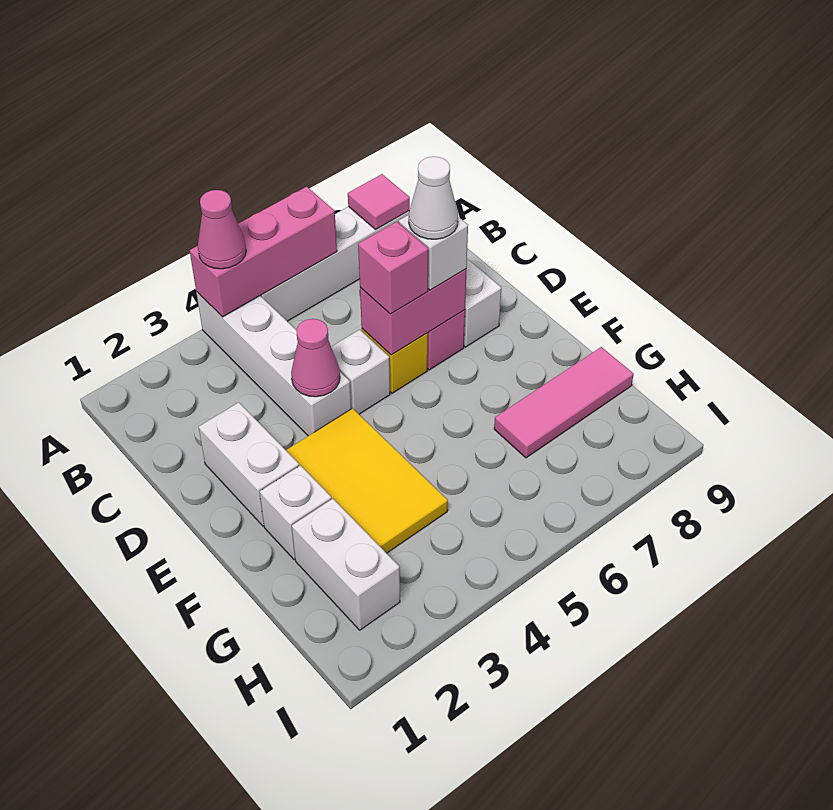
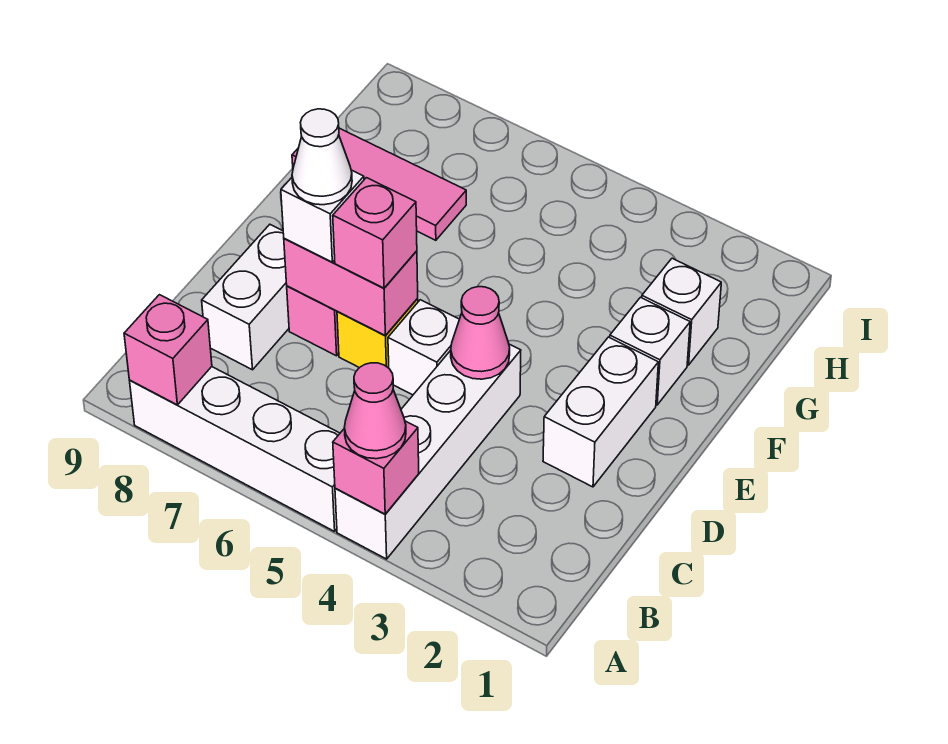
pink brick A4:A6 level 2 -> pink brick A4 level 2
pink tile A8 level 2 -> pink brick A8 level 2
yellow tile E3:G4 level 1 -> none
white brick G2:H2 level 1 -> white brick G2 level 1

